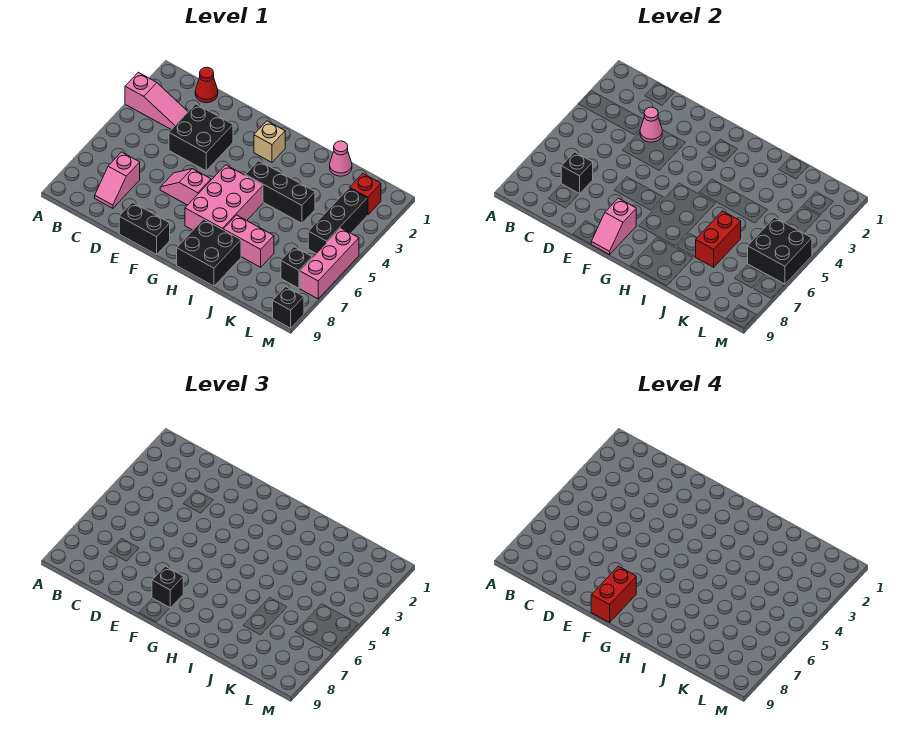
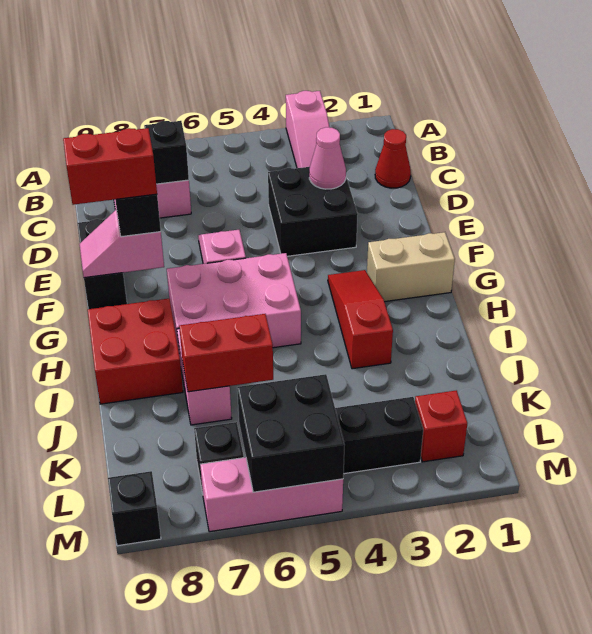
tan brick G2 level 1 -> tan brick G1:G2 level 1
none -> red slope G3:I3 level 1 top I
black brick H4:J4 level 1 -> none
black brick H8:I9 level 1 -> red brick H8:I9 level 1
pink cone J1 level 1 -> none

